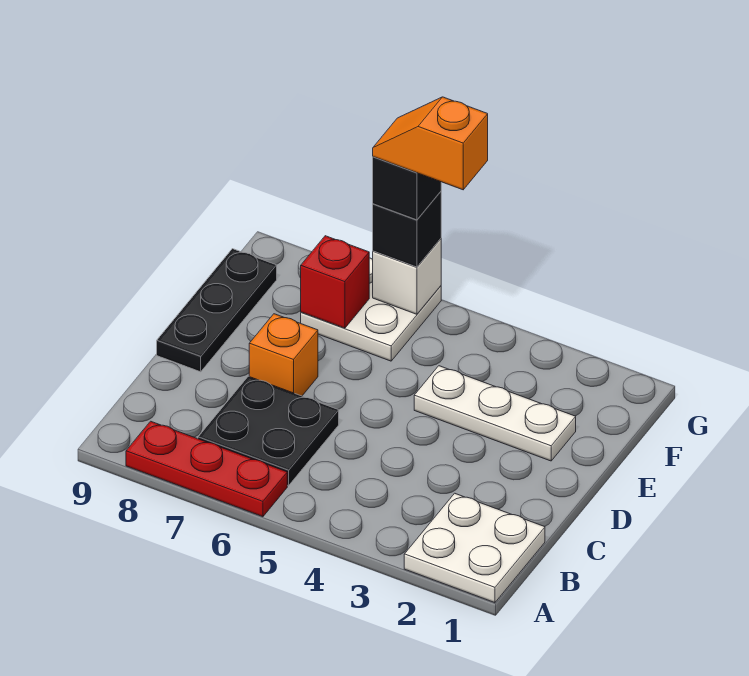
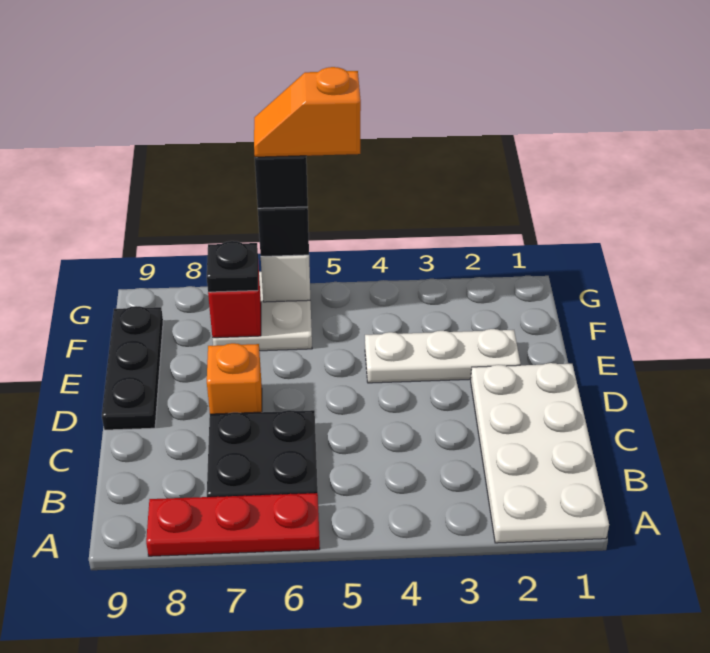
white plate A1:B2 level 1 -> white plate A1:D2 level 1
none -> black plate F7 level 3

